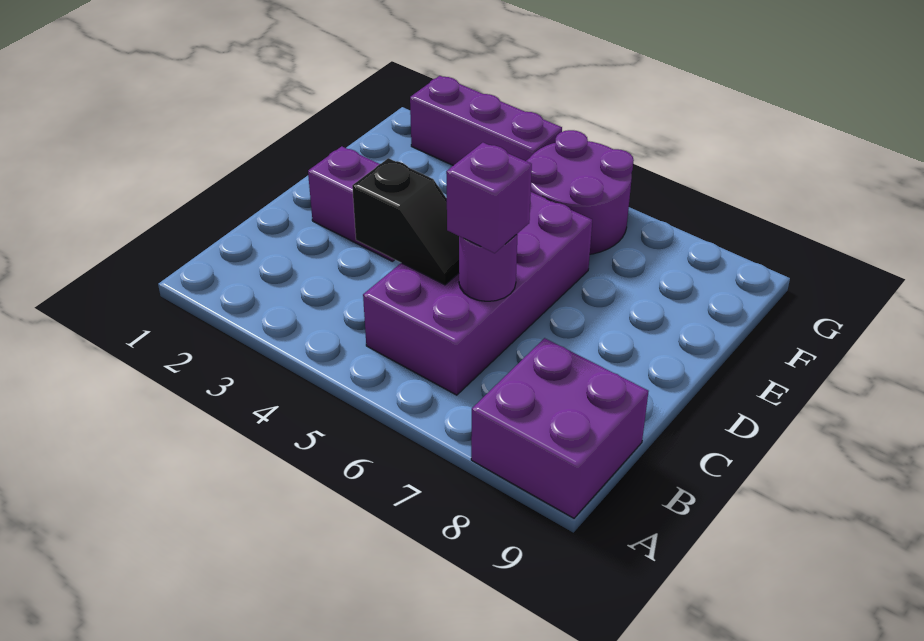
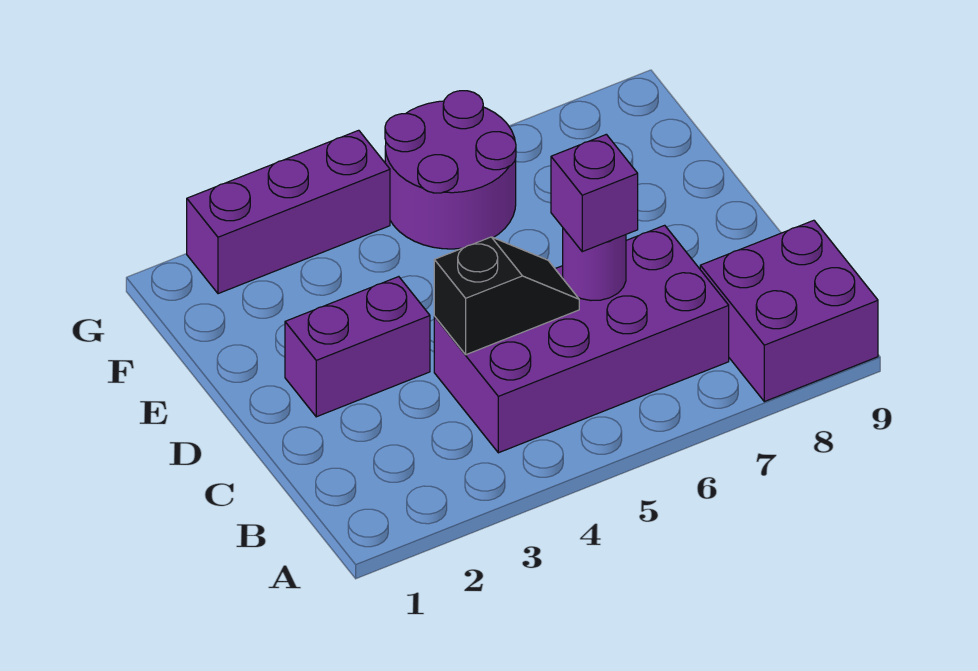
purple brick B5:E6 level 1 -> purple brick B4:C7 level 1

